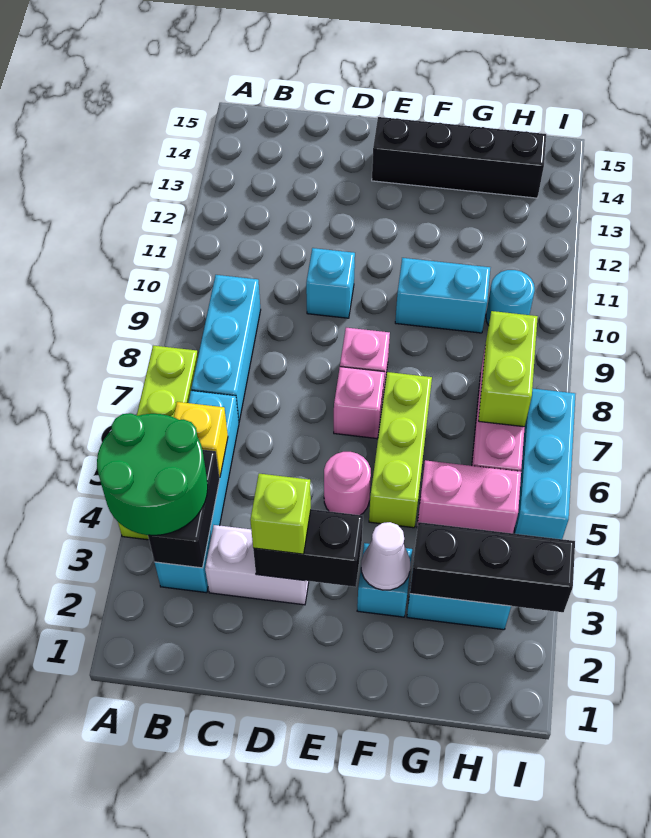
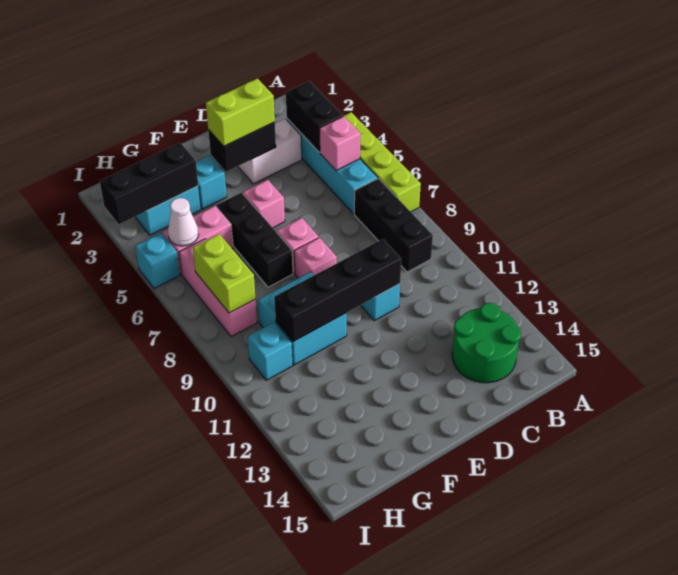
green round brick A3:B4 level 3 -> green round brick B13:C14 level 1
yellow brick B5 level 2 -> pink brick B5 level 2
cyan brick B7:B9 level 1 -> black brick B7:B9 level 1
lime brick D3 level 3 -> lime brick D3:E3 level 3
pink round brick E5 level 1 -> pink brick E5 level 1
black brick E14:H14 level 1 -> black brick D10:G10 level 2
white cone F3 level 2 -> white cone H5 level 2
lime brick F5:F7 level 1 -> black brick F5:F7 level 1
cyan brick F10:G10 level 1 -> cyan brick F9:G10 level 1
cyan round brick H10 level 1 -> cyan brick H10 level 1
cyan brick I5:I7 level 1 -> cyan brick I5 level 1

